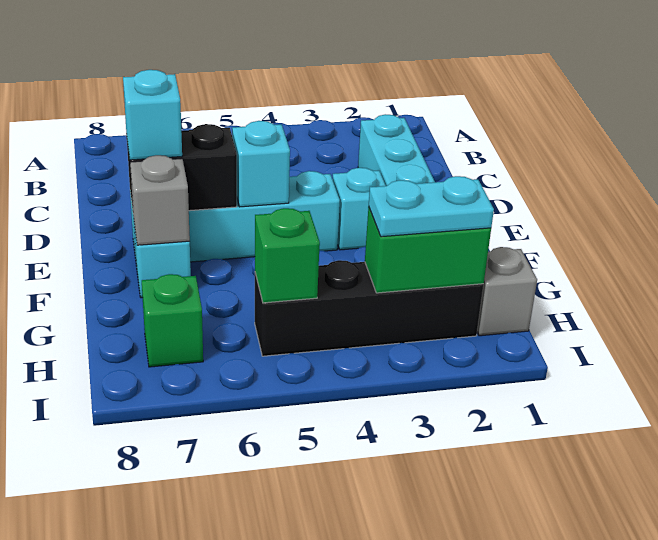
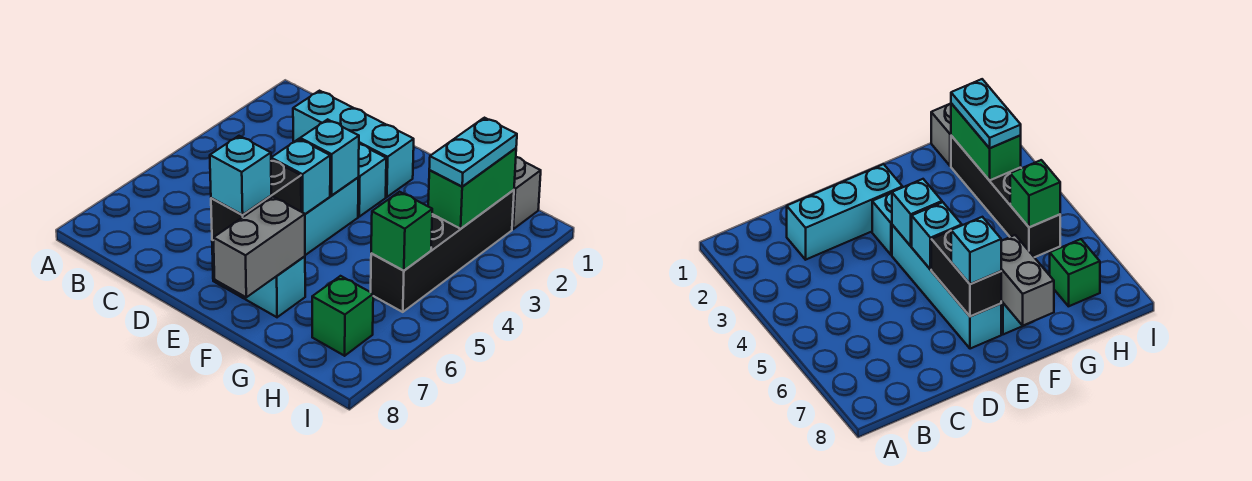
none -> cyan brick E4 level 2
grey brick F7 level 2 -> grey brick F7:F8 level 2

